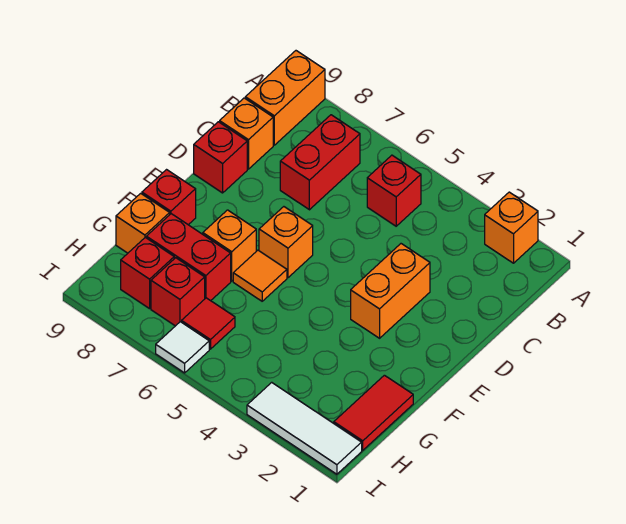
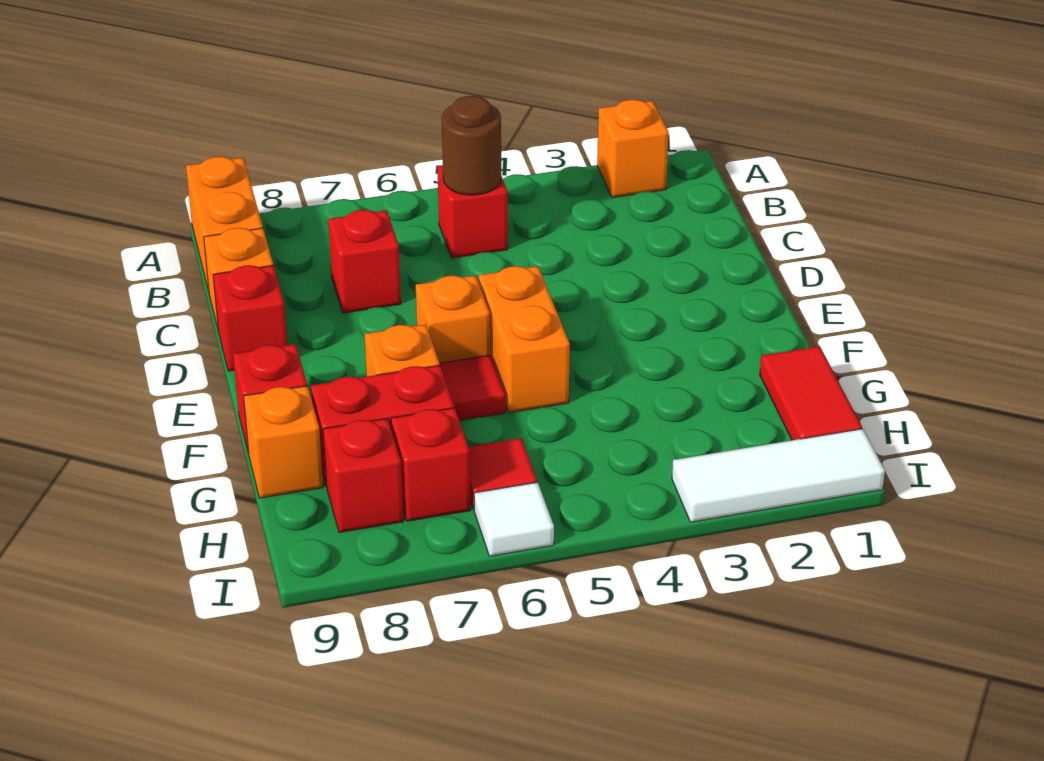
none -> brown round brick B5 level 2
red brick B7:C7 level 1 -> red brick C7 level 1
orange brick D3:E3 level 1 -> orange brick E5:F5 level 1
orange tile F6 level 1 -> red tile F6 level 1

